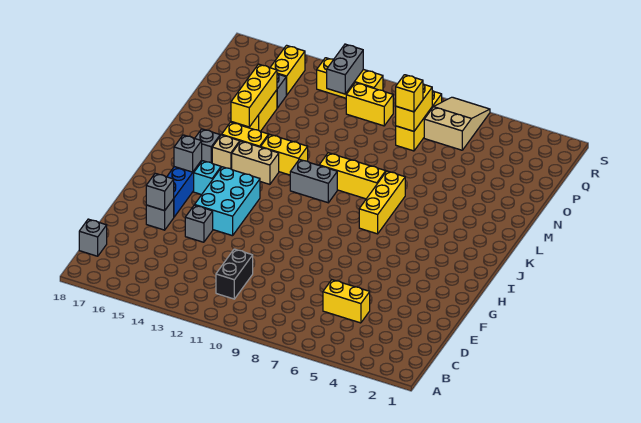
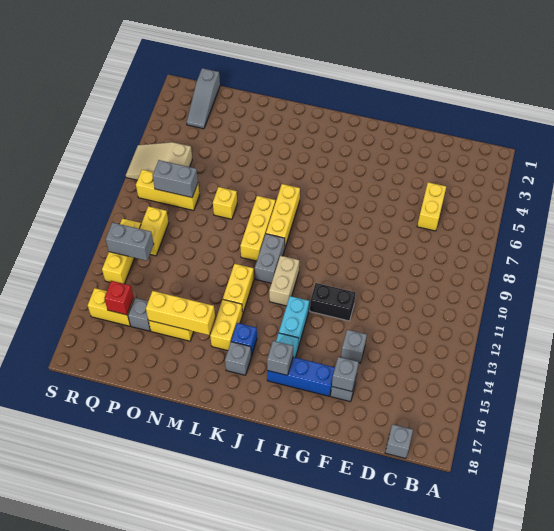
black brick C11:D11 level 1 -> black brick G12:H12 level 1
cyan brick G13:I14 level 1 -> cyan brick I13:I14 level 1
yellow brick J7:L7 level 1 -> yellow brick K7:K9 level 1
tan brick K13:K14 level 1 -> tan brick J11:J12 level 1
tan brick K15 level 1 -> blue brick K15 level 1
yellow brick P8:Q8 level 2 -> grey brick P8:Q8 level 2
yellow brick P8 level 3 -> yellow brick N8 level 1
none -> grey slope Q1:Q3 level 1 top 1
none -> red brick Q15 level 2

